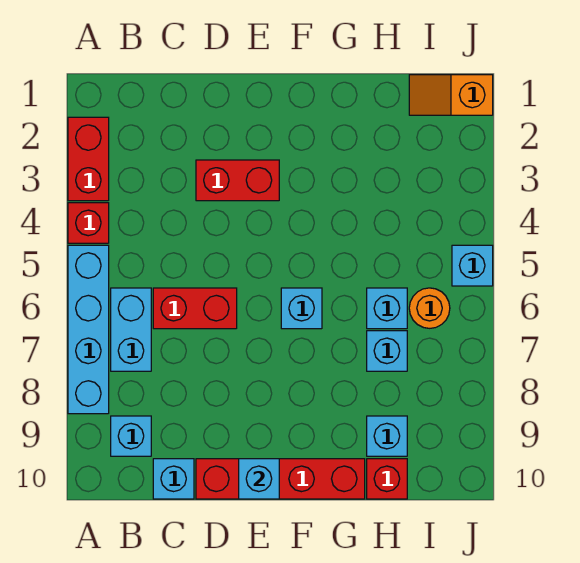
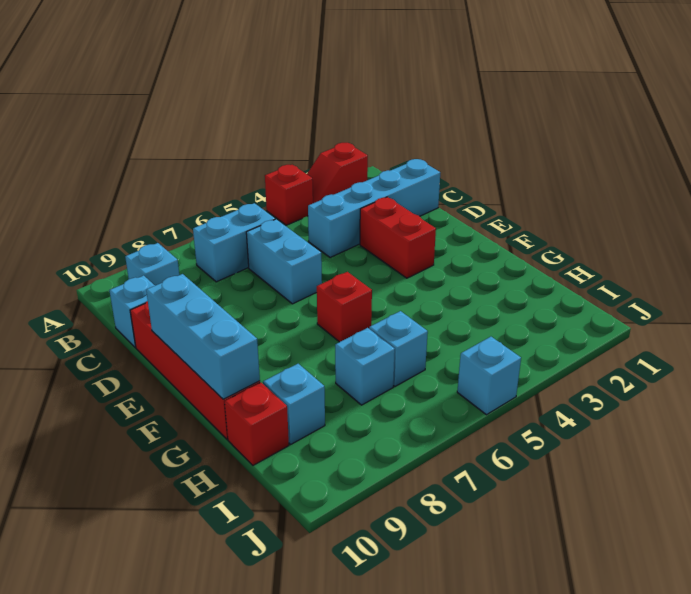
red brick A2:A3 level 1 -> red slope A2:A3 level 1 top 2
cyan brick A5:A8 level 1 -> cyan brick C1:C4 level 1
red brick C6:D6 level 1 -> cyan brick C6:D6 level 1
cyan brick E10 level 2 -> cyan brick E10:G10 level 2
cyan brick F6 level 1 -> red brick F6 level 1
orange slope I1:J1 level 1 top J -> none
orange round brick I6 level 1 -> none

